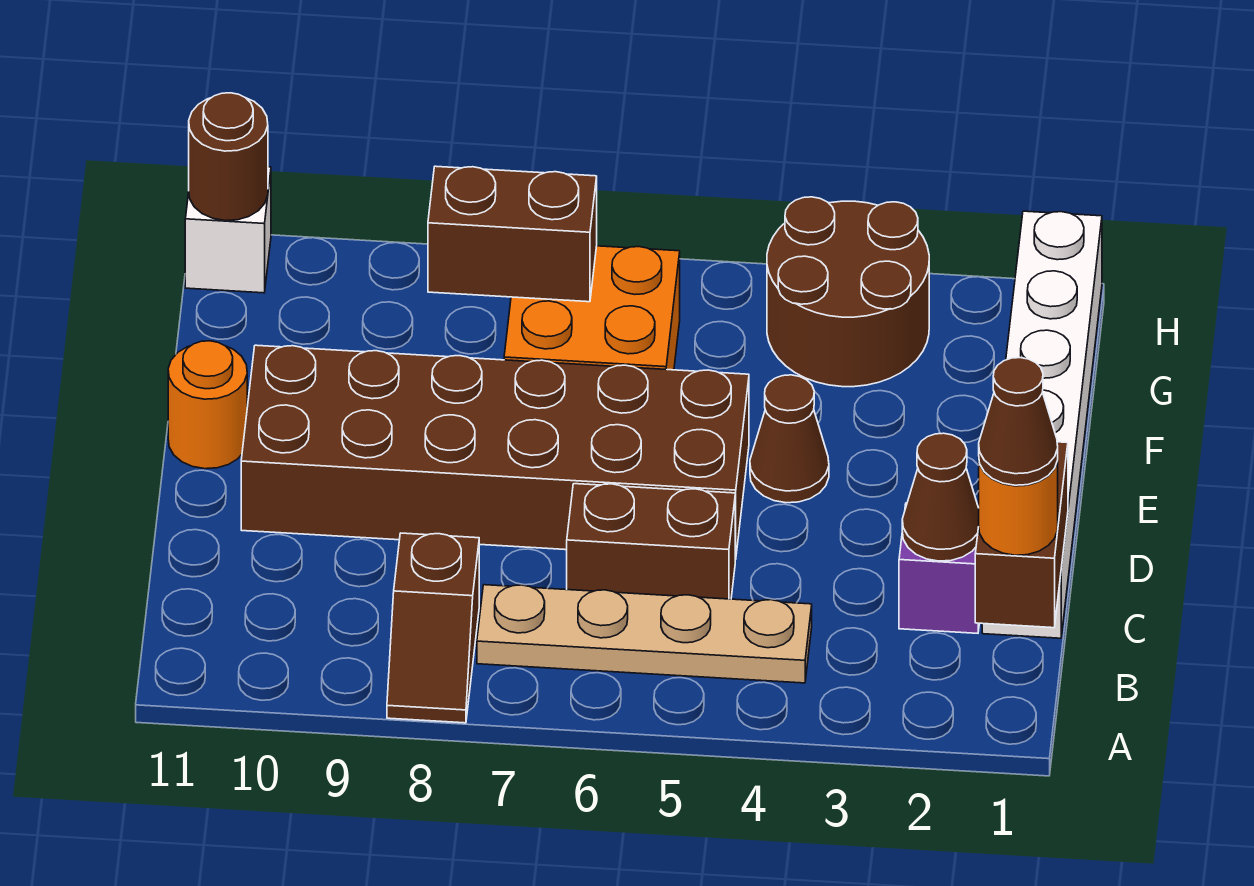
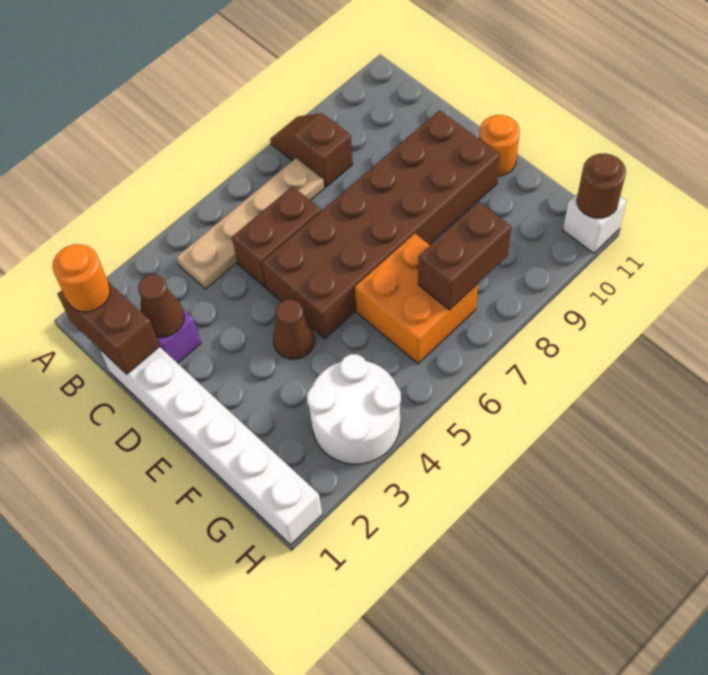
brown cone B1 level 4 -> none
brown round brick G3:H4 level 1 -> white round brick G3:H4 level 1

